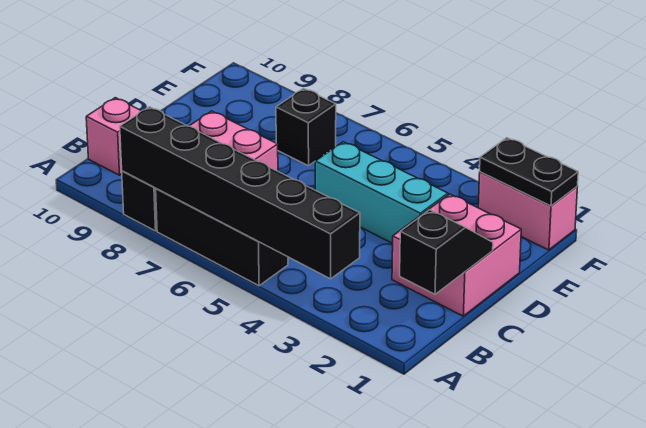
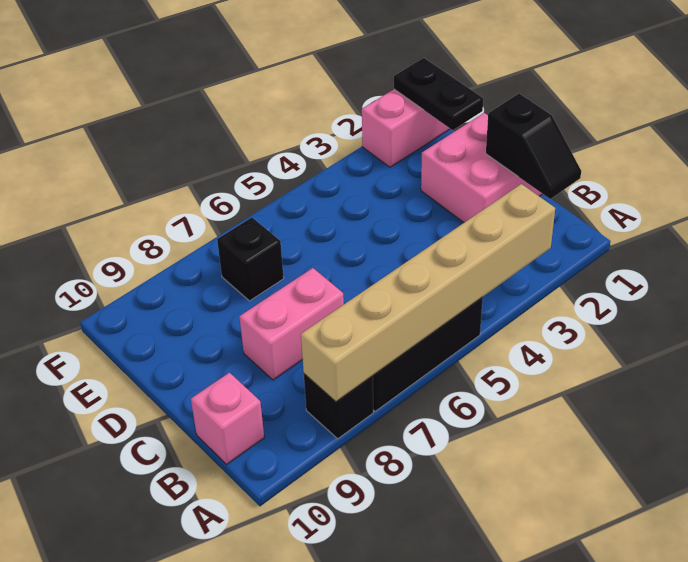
black brick A3:A8 level 2 -> tan brick A3:A8 level 2
black slope B1:C1 level 2 top B -> black slope B1:C1 level 2 top C
cyan brick D3:D5 level 1 -> none
black plate F1:F2 level 2 -> black plate E1:F1 level 2

